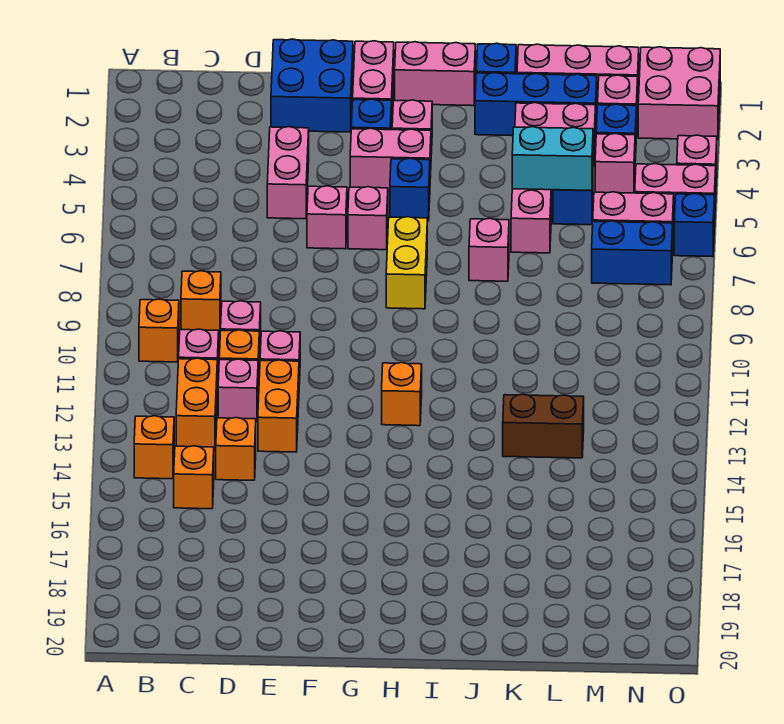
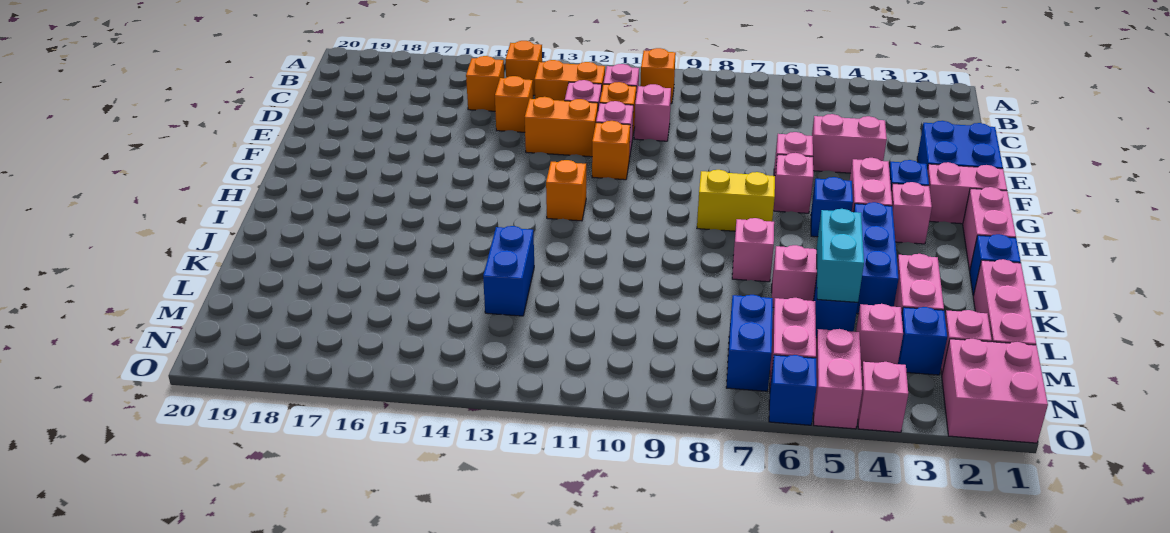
orange brick C9 level 1 -> orange brick F11 level 1
blue brick J2:L2 level 1 -> blue brick I4:K4 level 1
brown brick K13:L13 level 1 -> blue brick K13:L13 level 1

